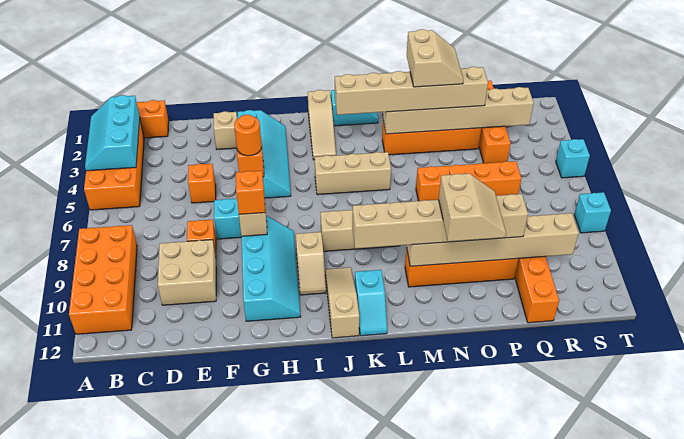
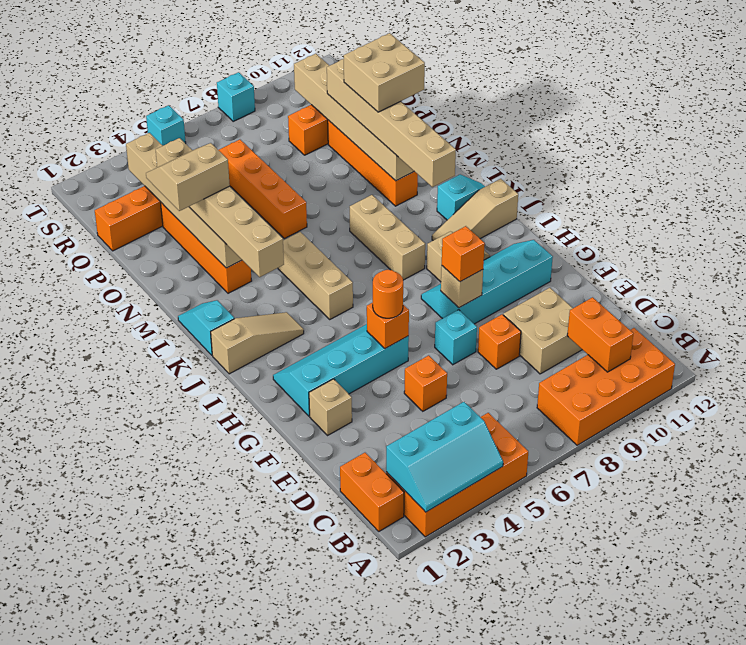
none -> orange brick B10:C10 level 2
tan slope N10:O11 level 4 top N -> tan brick N10:O11 level 4

